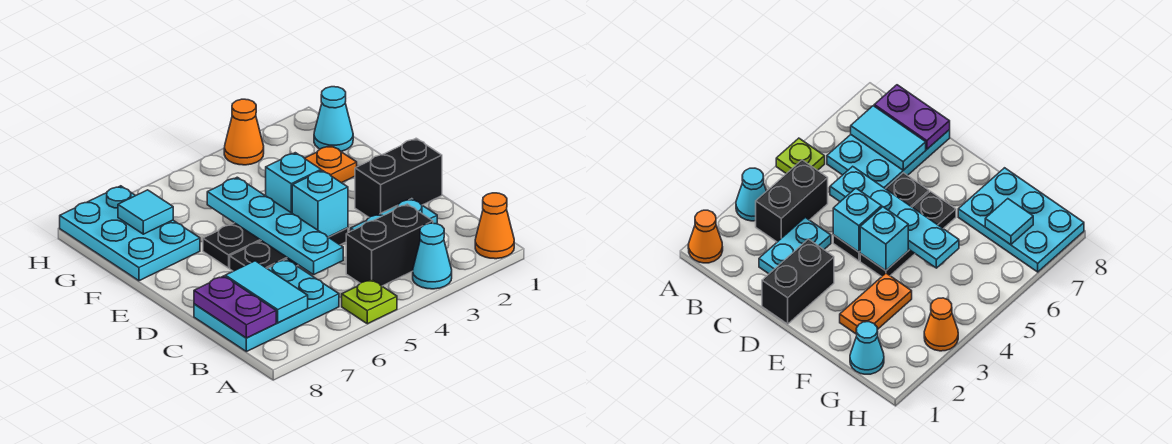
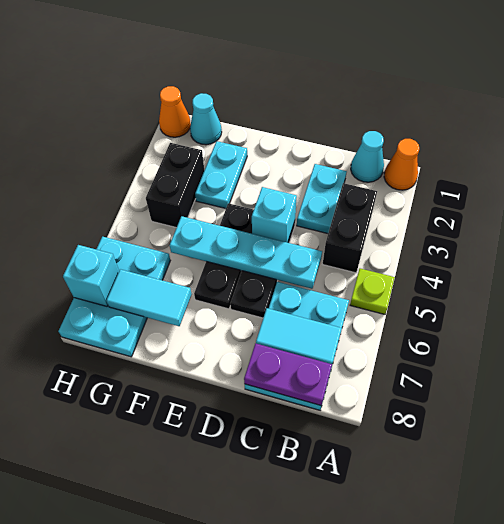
cyan cone A3 level 1 -> cyan cone B1 level 1
black brick D1:D2 level 1 -> black brick G3:G4 level 1
cyan brick E4 level 2 -> cyan brick H7 level 2
orange plate F2:F3 level 1 -> cyan plate F2:F3 level 1
cyan plate F7:H8 level 1 -> cyan plate G6:H8 level 1
cyan tile G7 level 2 -> cyan tile F7:G7 level 2
orange cone H3 level 1 -> orange cone H1 level 1

